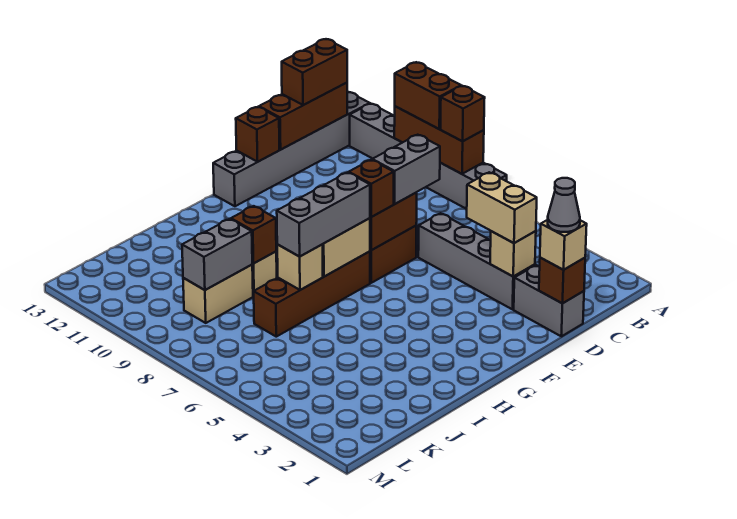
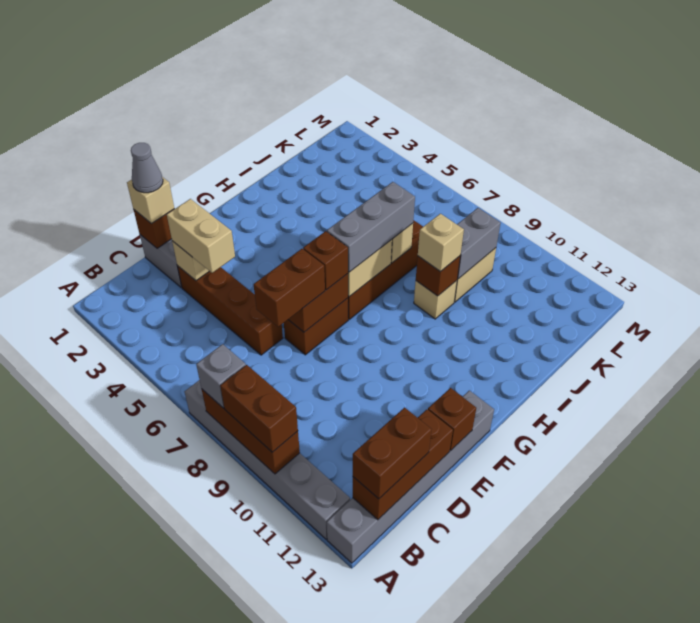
brown brick A8 level 3 -> grey brick A8 level 3
grey brick D3:D6 level 1 -> brown brick D3:D6 level 1
grey brick D7:E7 level 3 -> brown brick D7:E7 level 3
none -> tan brick I9 level 3

